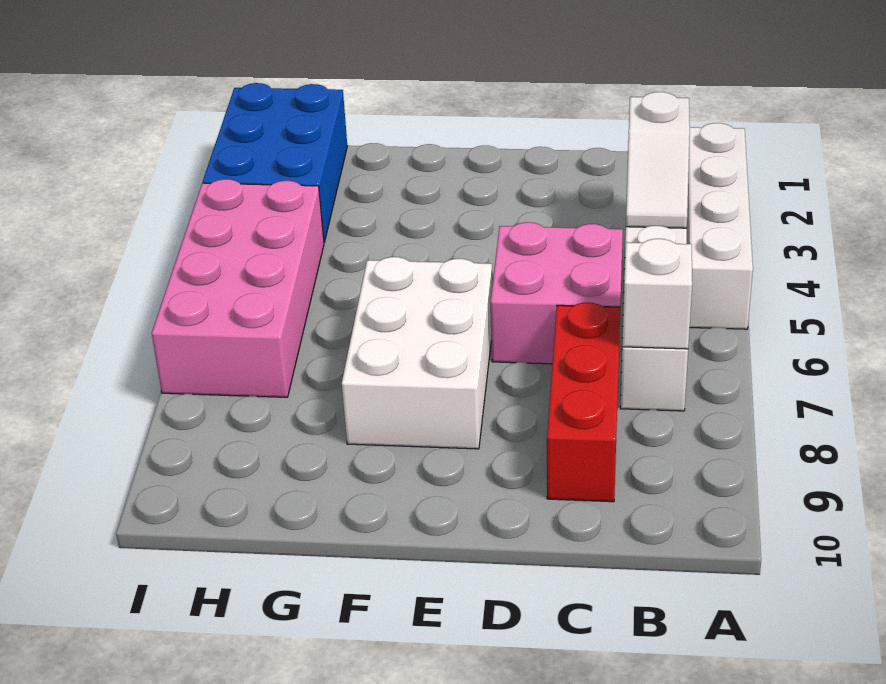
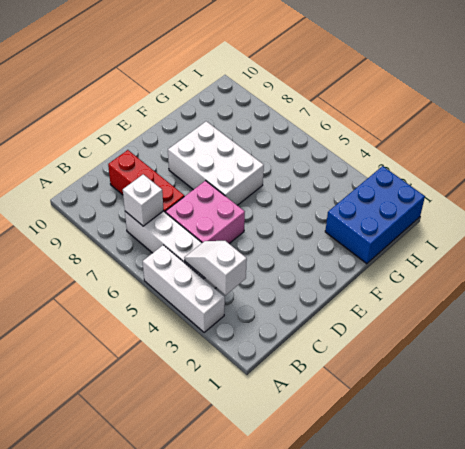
white brick A2:A5 level 1 -> white brick A3:A5 level 1
blue brick H1:I3 level 1 -> blue brick G1:I2 level 1
pink brick H4:I7 level 1 -> none

